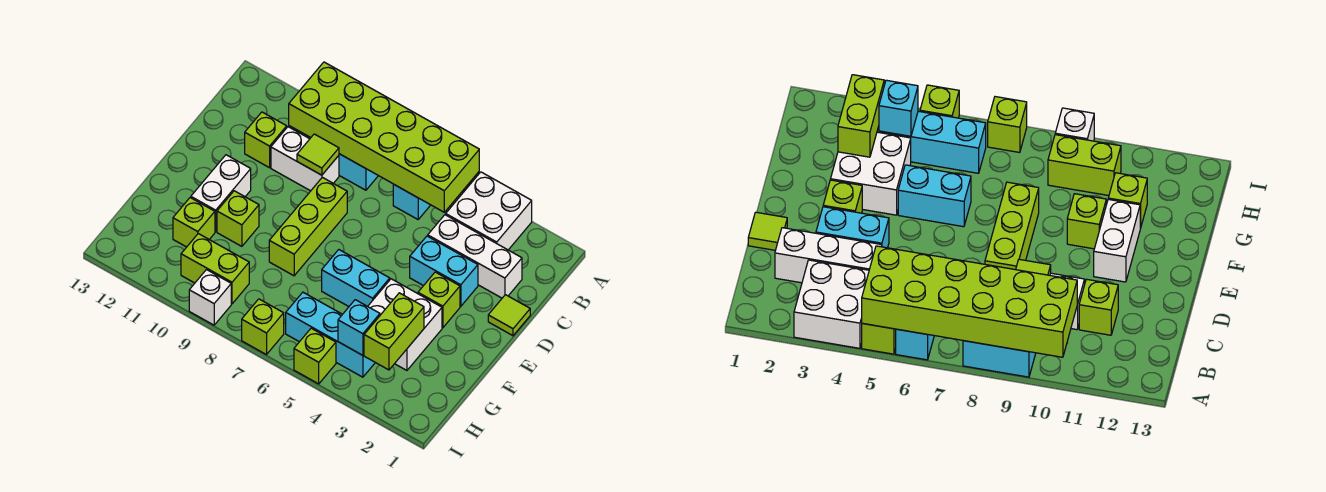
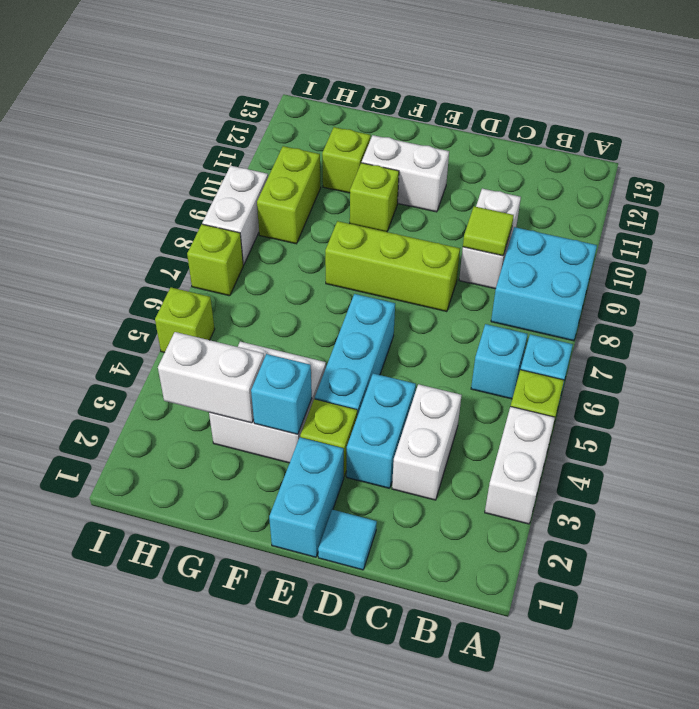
white brick A3:B4 level 1 -> white brick A3:A4 level 1
lime brick A5:B10 level 2 -> none
white brick C2:C4 level 1 -> white brick C3:C4 level 1
lime brick C11 level 1 -> none
lime tile D1 level 1 -> cyan tile D1 level 1
cyan brick F5:F6 level 1 -> cyan brick E1:E2 level 1
lime brick G3:H3 level 2 -> white brick G3:H3 level 2
cyan brick H4:H6 level 1 -> cyan brick E4:E6 level 1
cyan brick H4 level 2 -> cyan brick F3 level 2
white brick I9 level 1 -> white brick I8:I9 level 1

